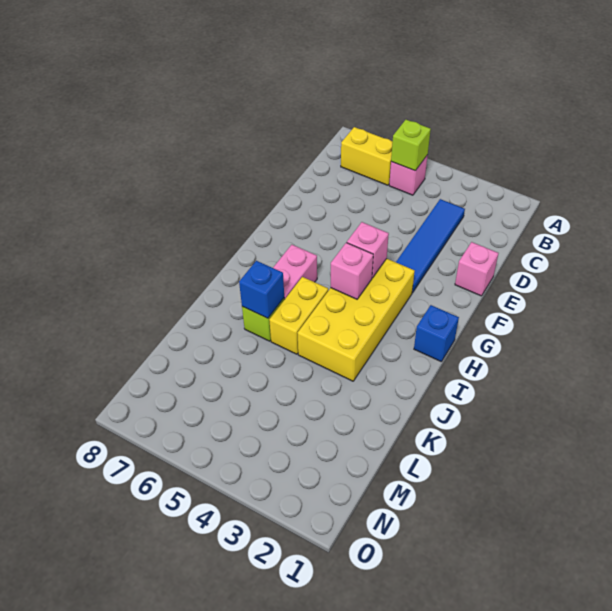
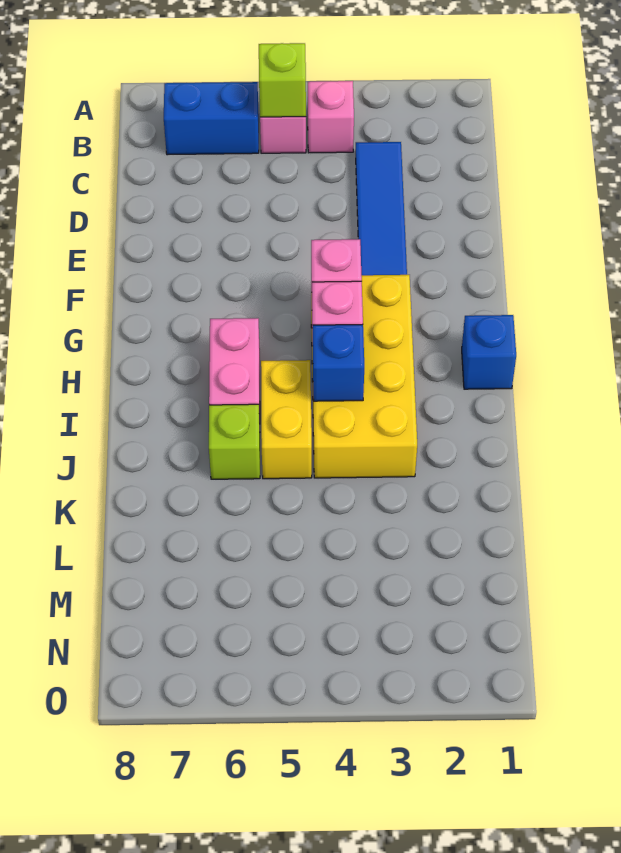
yellow brick B6:B7 level 1 -> blue brick B6:B7 level 1
pink brick E1 level 1 -> pink brick B4 level 1
blue brick J6 level 2 -> blue brick I4 level 2

